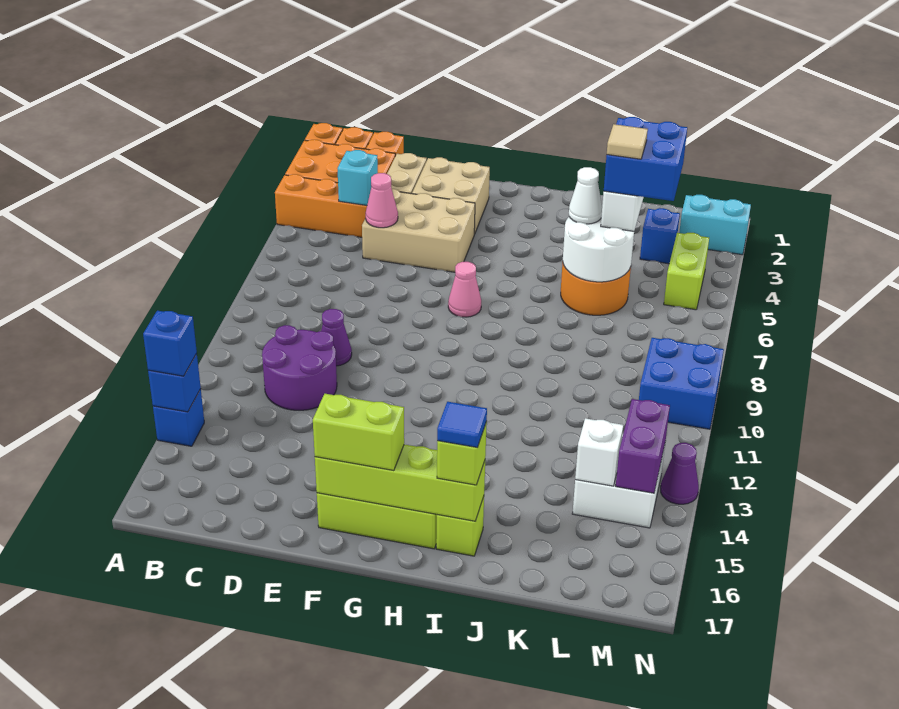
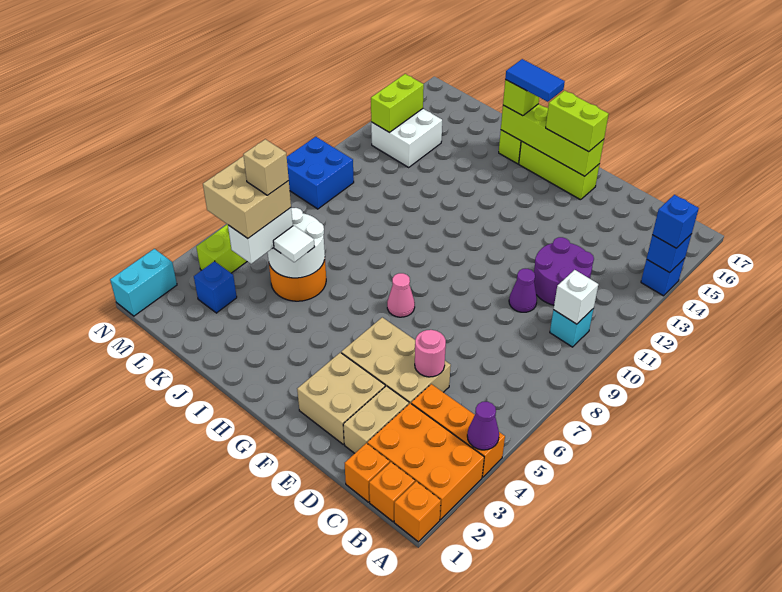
cyan brick C4 level 2 -> cyan brick B10 level 1
pink cone D5 level 2 -> pink round brick D5 level 2
blue tile I16 level 4 -> blue tile H16:I16 level 4
white cone J5 level 3 -> white tile J5 level 3
blue brick K4:L5 level 4 -> tan brick K4:L5 level 4
tan tile K5 level 5 -> tan brick K5 level 5
white brick L14 level 2 -> white brick B10 level 2
cyan brick M2:N2 level 1 -> cyan brick N1:N2 level 1
purple brick M13:M14 level 2 -> lime brick M13:M14 level 2
purple cone N13 level 1 -> purple cone A4 level 2

